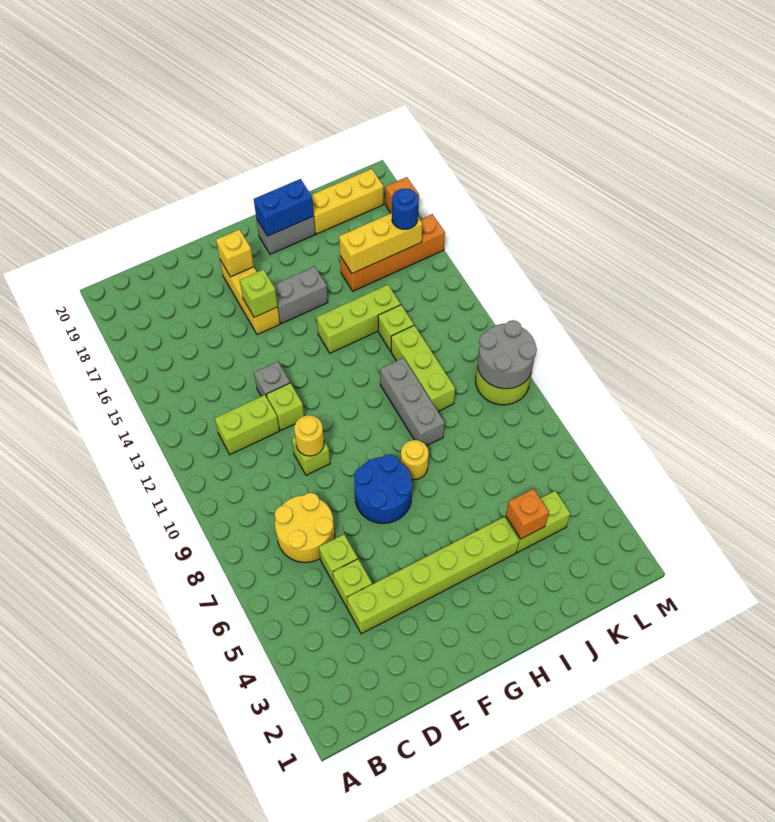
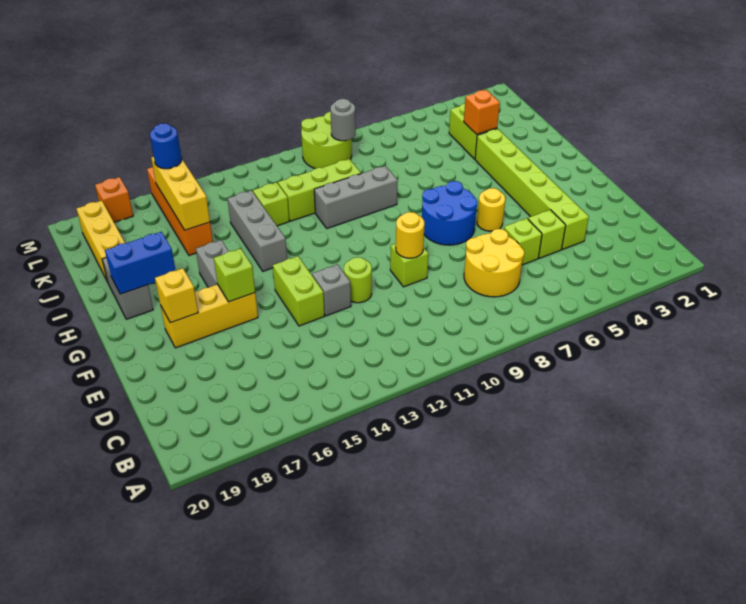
lime brick C12:D12 level 1 -> lime brick E14:F14 level 1
lime brick E12 level 1 -> lime round brick E12 level 1
yellow round brick H8 level 1 -> yellow round brick F6 level 1
lime brick H14:J14 level 1 -> grey brick H14:J14 level 1
blue brick H19:I19 level 2 -> blue brick H18:H19 level 2
grey round brick L9:M10 level 2 -> grey round brick L9 level 2

